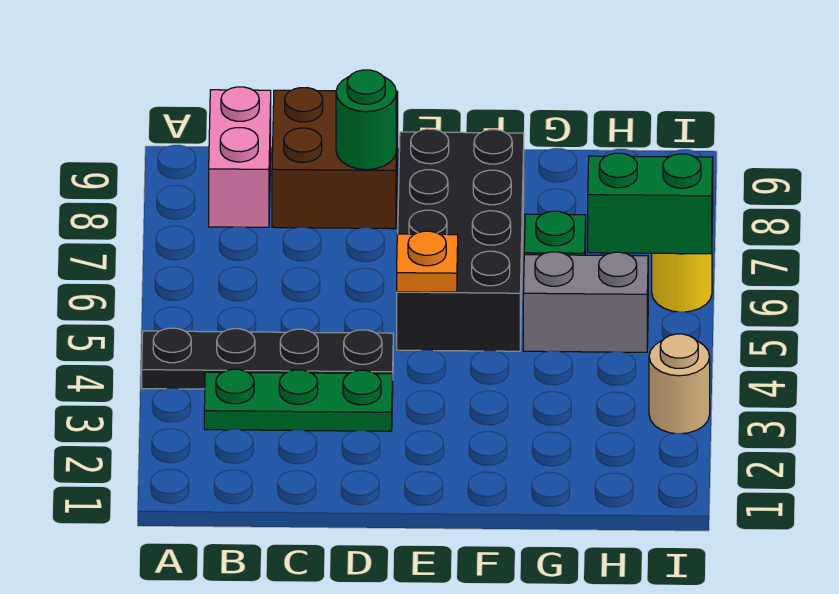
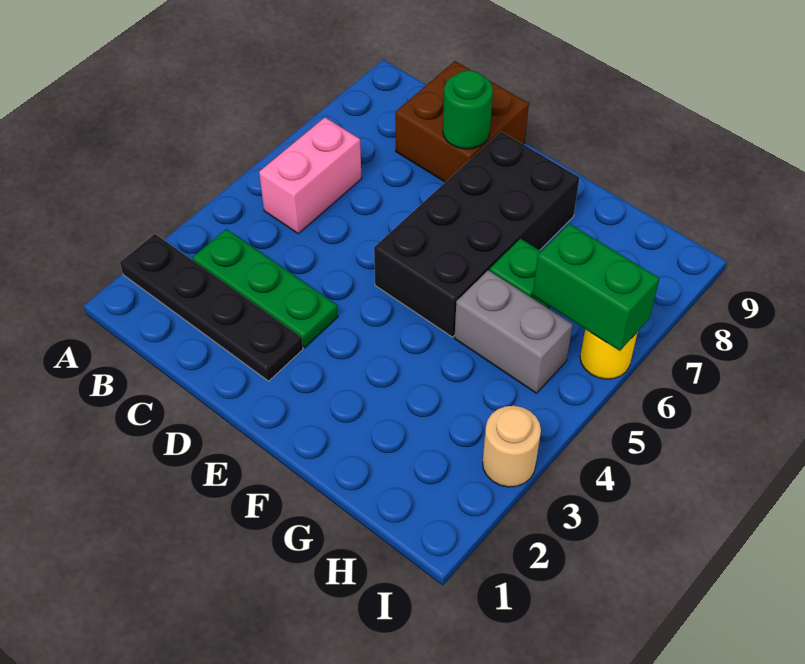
black plate A4:D4 level 1 -> black plate A2:D2 level 1
pink brick B8:B9 level 1 -> pink brick B5:B6 level 1
orange plate E5 level 2 -> none

